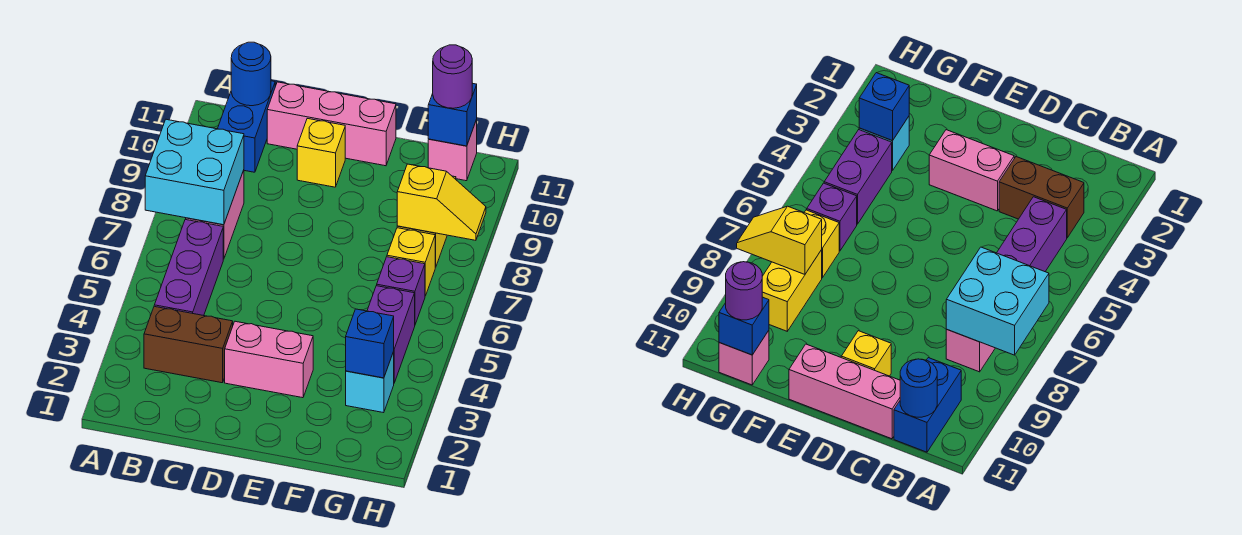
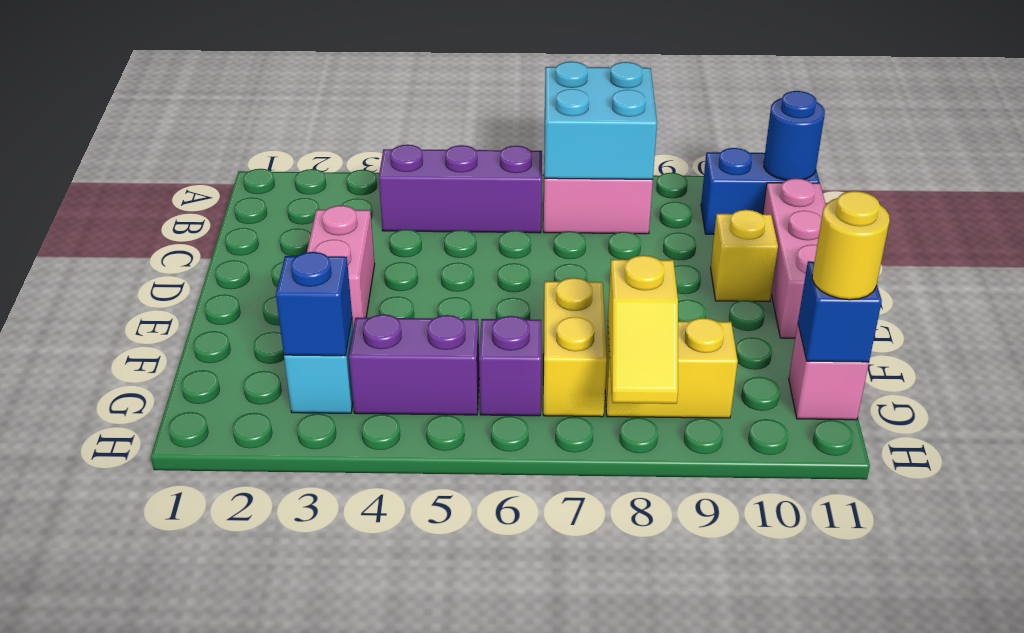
brown brick B3:C3 level 1 -> none
yellow brick G7 level 1 -> yellow brick F7:G7 level 1
purple round brick G11 level 3 -> yellow round brick G11 level 3

